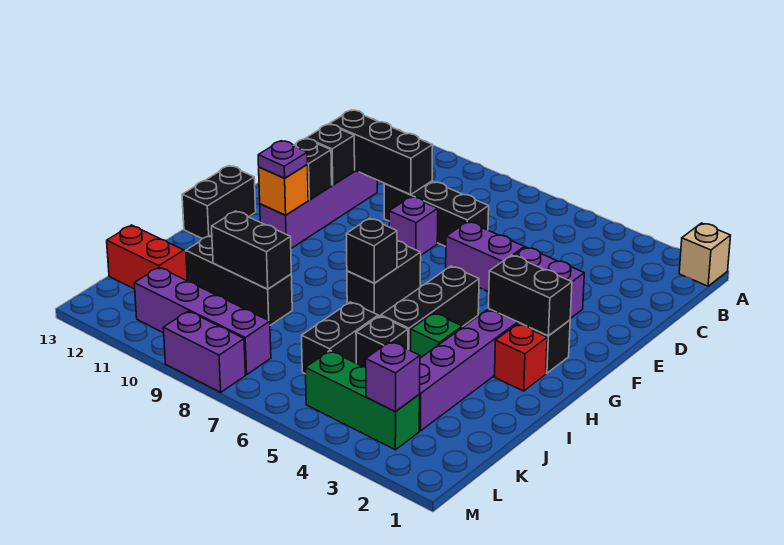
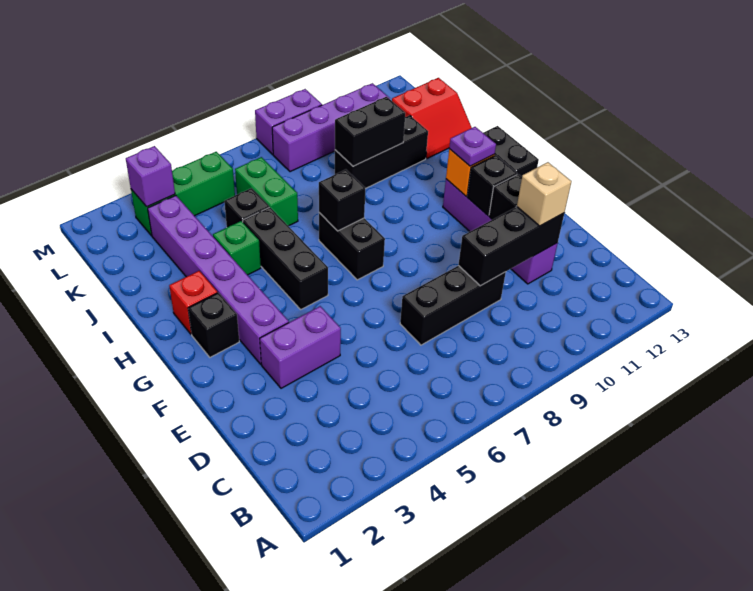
tan brick A1 level 1 -> tan brick D11 level 3
purple brick E5:E6 level 1 -> none
purple brick E8 level 1 -> none
black brick G2:G3 level 2 -> none
black brick J6:K6 level 1 -> green brick J6:K6 level 1

